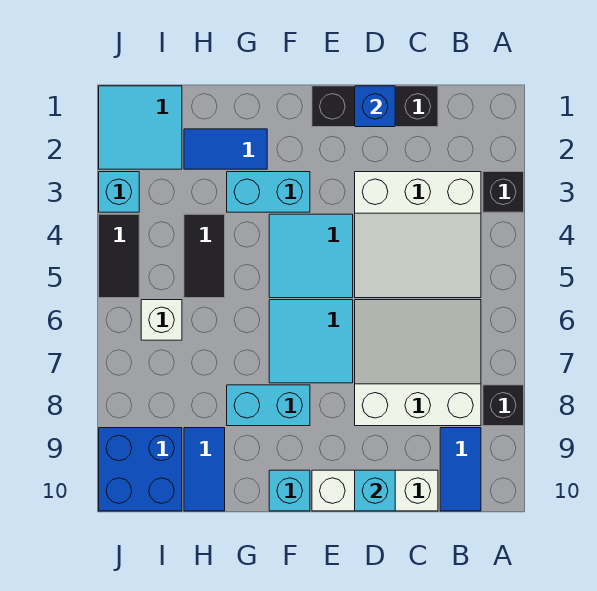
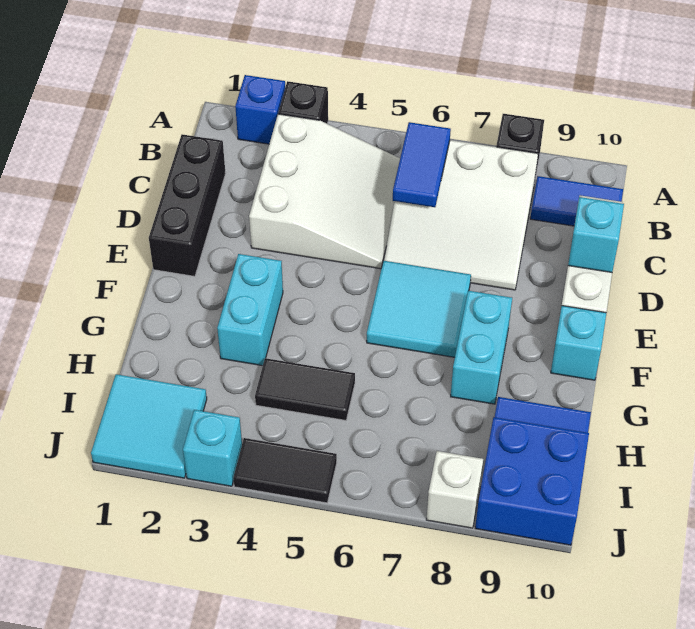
white slope B6:D8 level 1 top 8 -> white slope B6:D8 level 1 top B
blue brick D1 level 2 -> blue brick A2 level 1
cyan tile E4:F5 level 1 -> none
blue tile G2:H2 level 1 -> blue tile B6:C6 level 2
white brick I6 level 1 -> white brick J8 level 1

